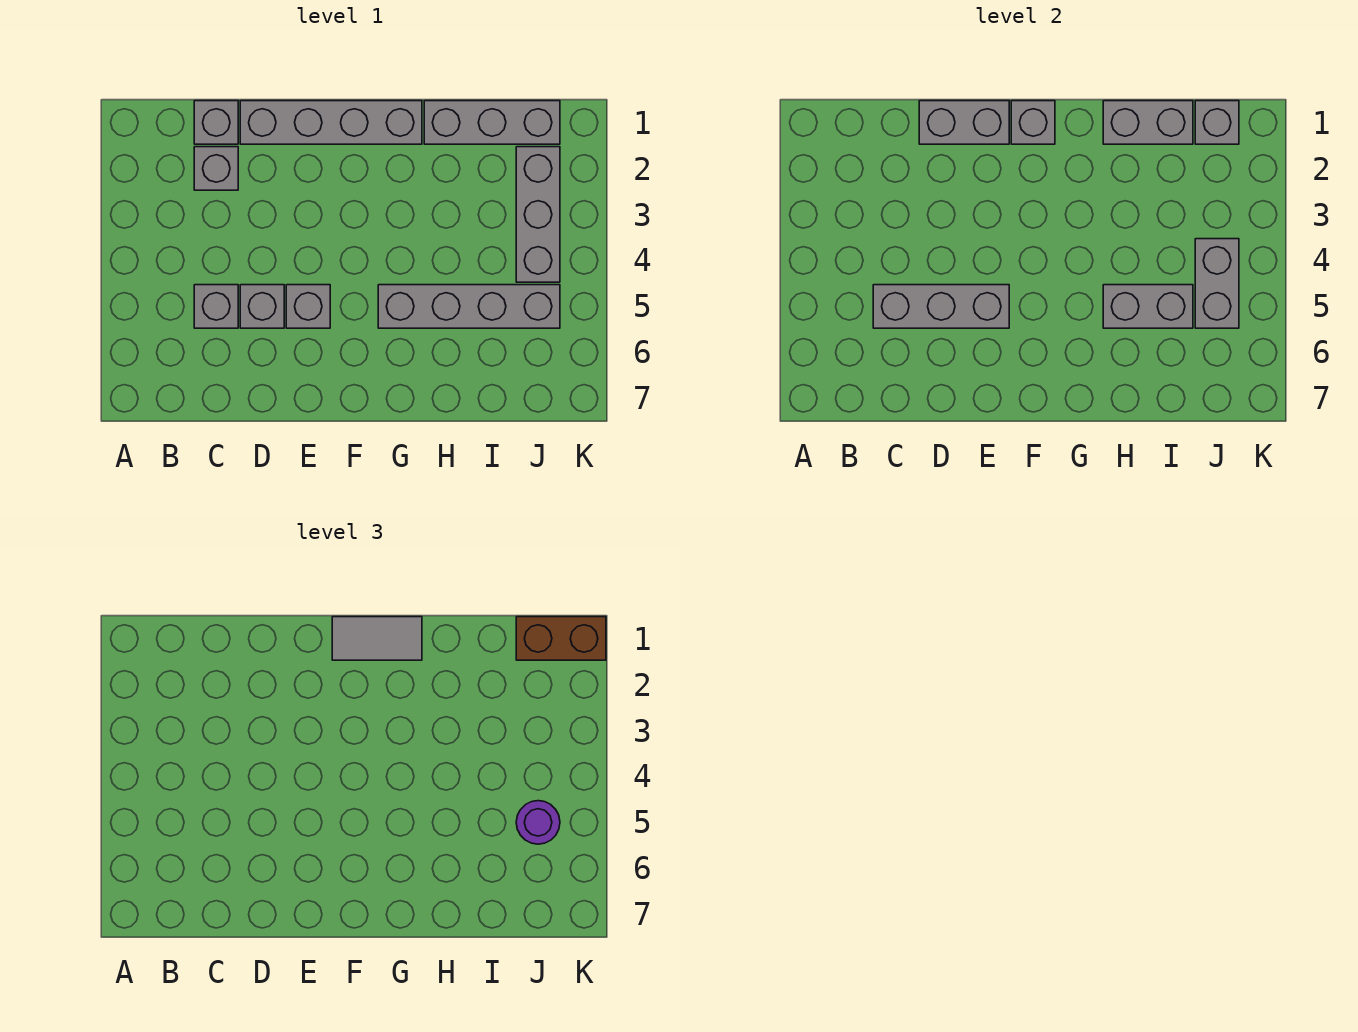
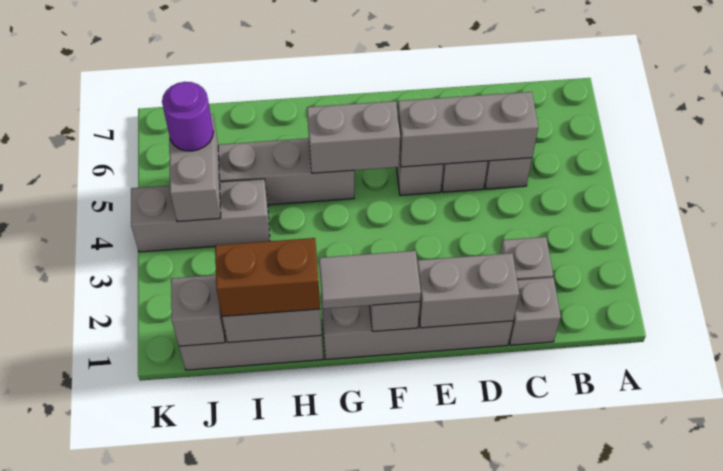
grey brick H5:I5 level 2 -> grey brick F5:G5 level 2
brown brick J1:K1 level 3 -> brown brick H1:I1 level 3
grey brick J2:J4 level 1 -> grey brick I4:K4 level 1

